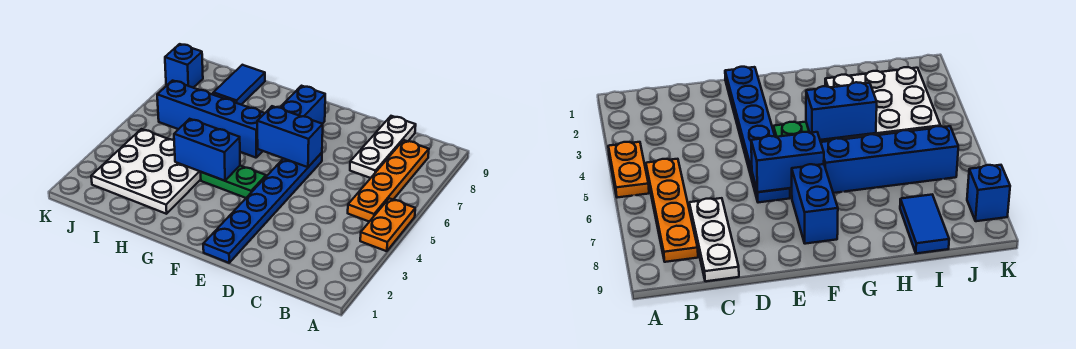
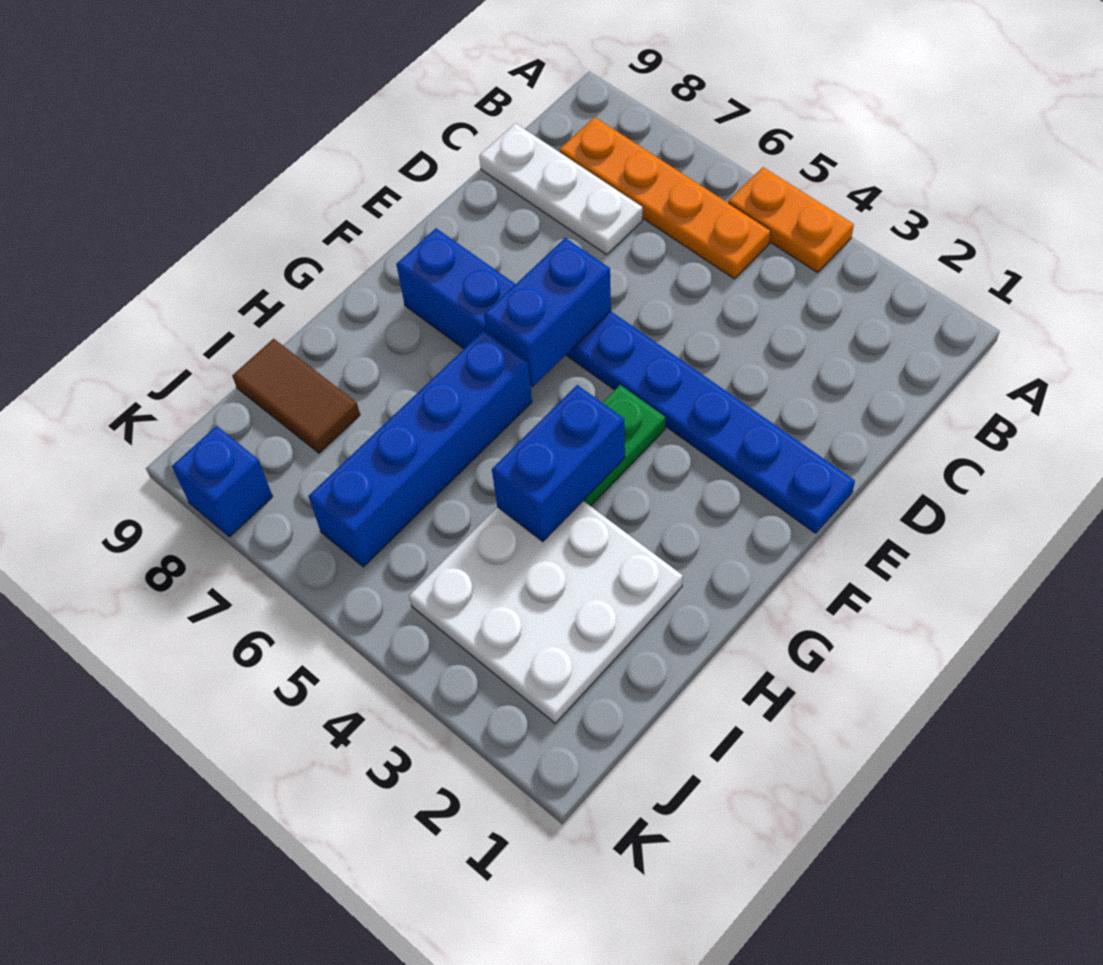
blue tile I8:I9 level 1 -> brown tile I8:I9 level 1

